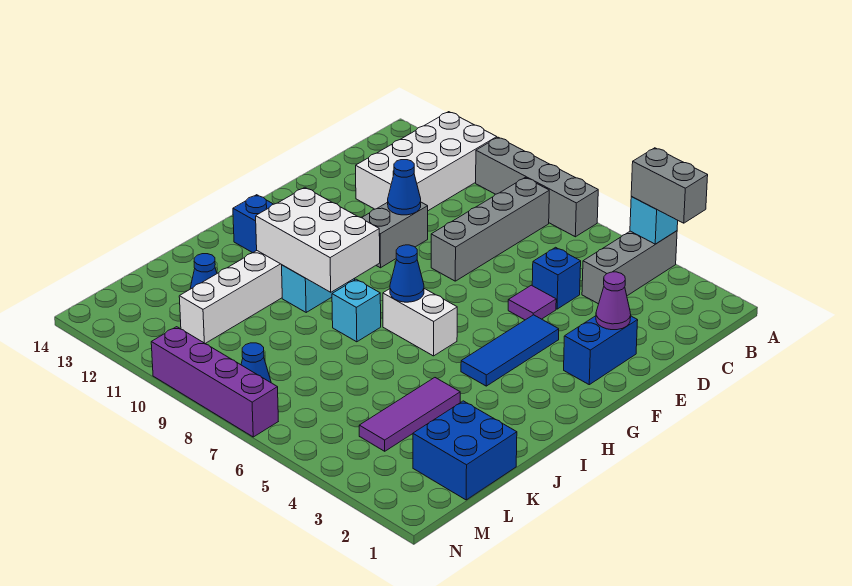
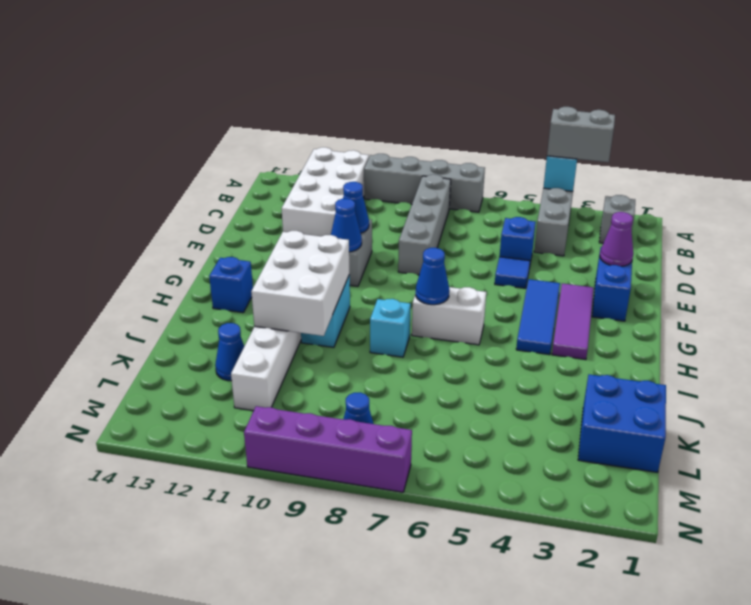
none -> grey brick B2 level 1
purple tile E5 level 1 -> blue tile E5 level 1
none -> blue cone F10 level 2
white brick H9:I11 level 2 -> white brick H10:J11 level 2
purple tile J4:L4 level 1 -> purple tile F3:H3 level 1

